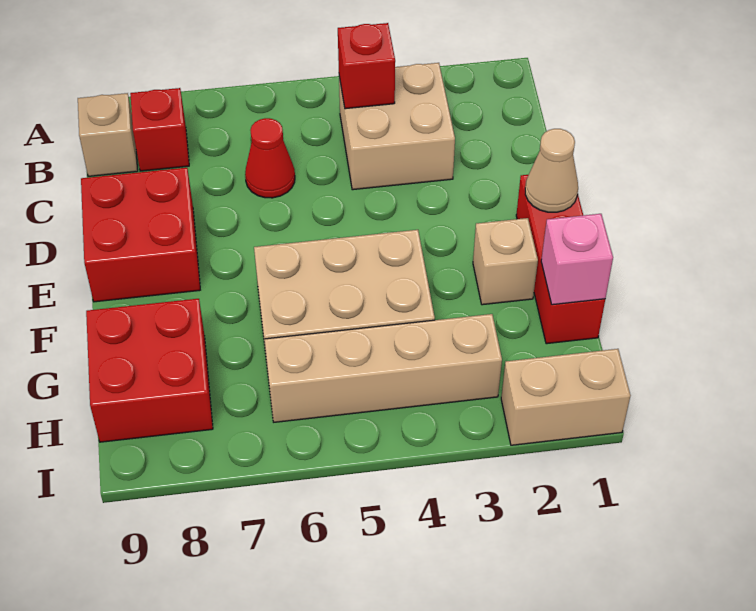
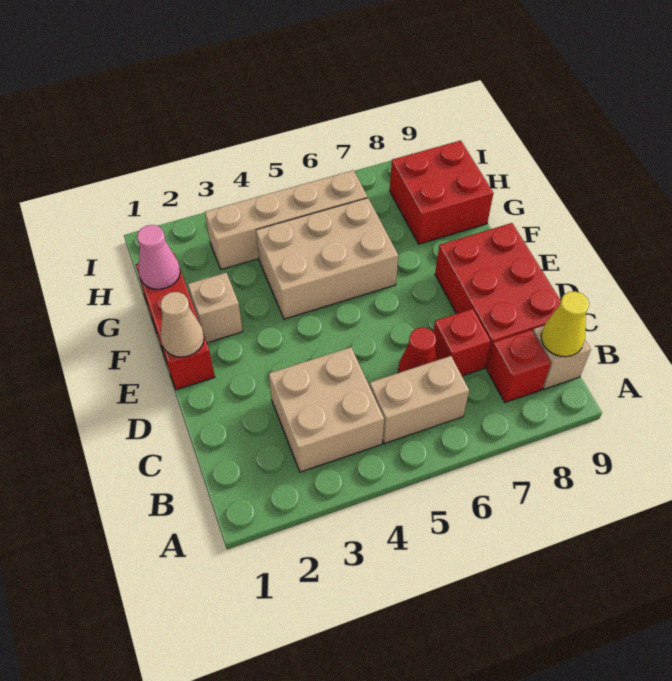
red brick B4 level 2 -> red brick C7 level 1
none -> yellow cone B9 level 2
red brick D8:E9 level 1 -> red brick C8:E9 level 1
pink brick G1 level 2 -> pink cone G1 level 2
tan brick I1:I2 level 1 -> tan brick B5:B6 level 1

